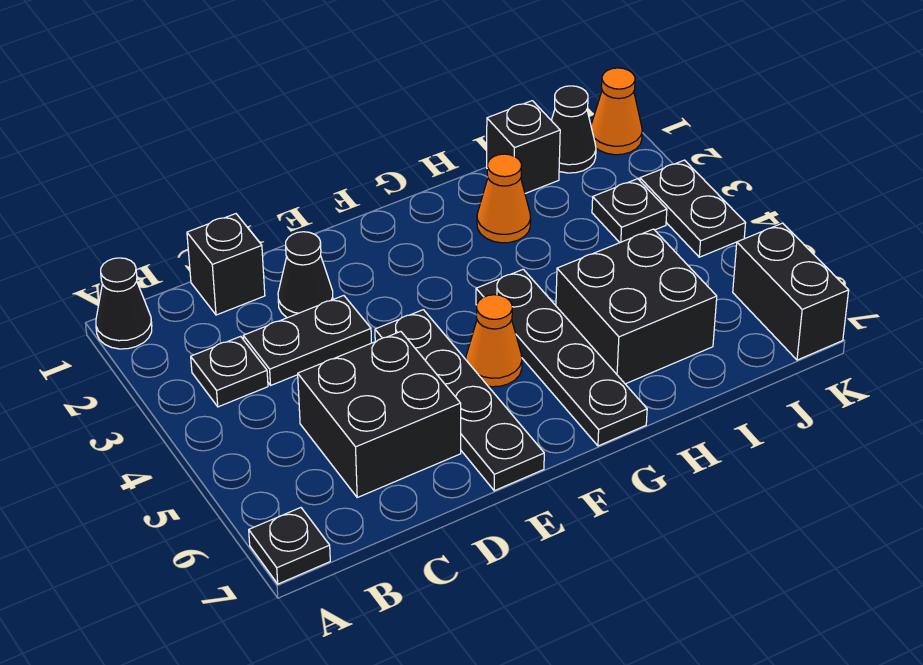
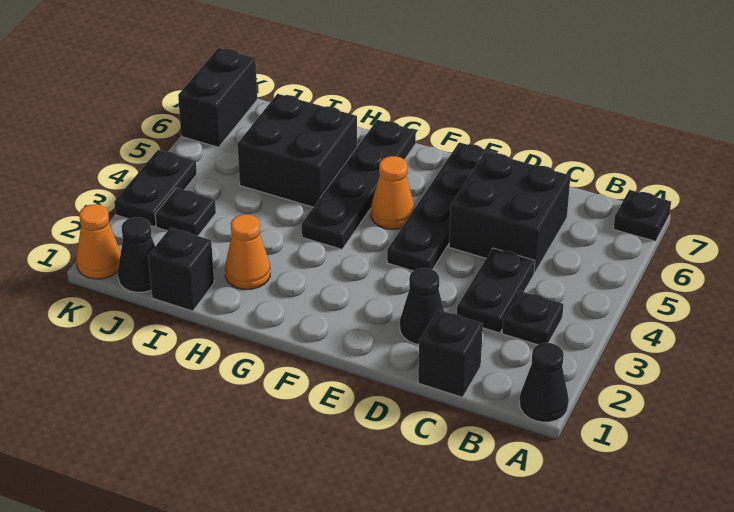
black plate C3:D3 level 1 -> black plate C3:C4 level 1

